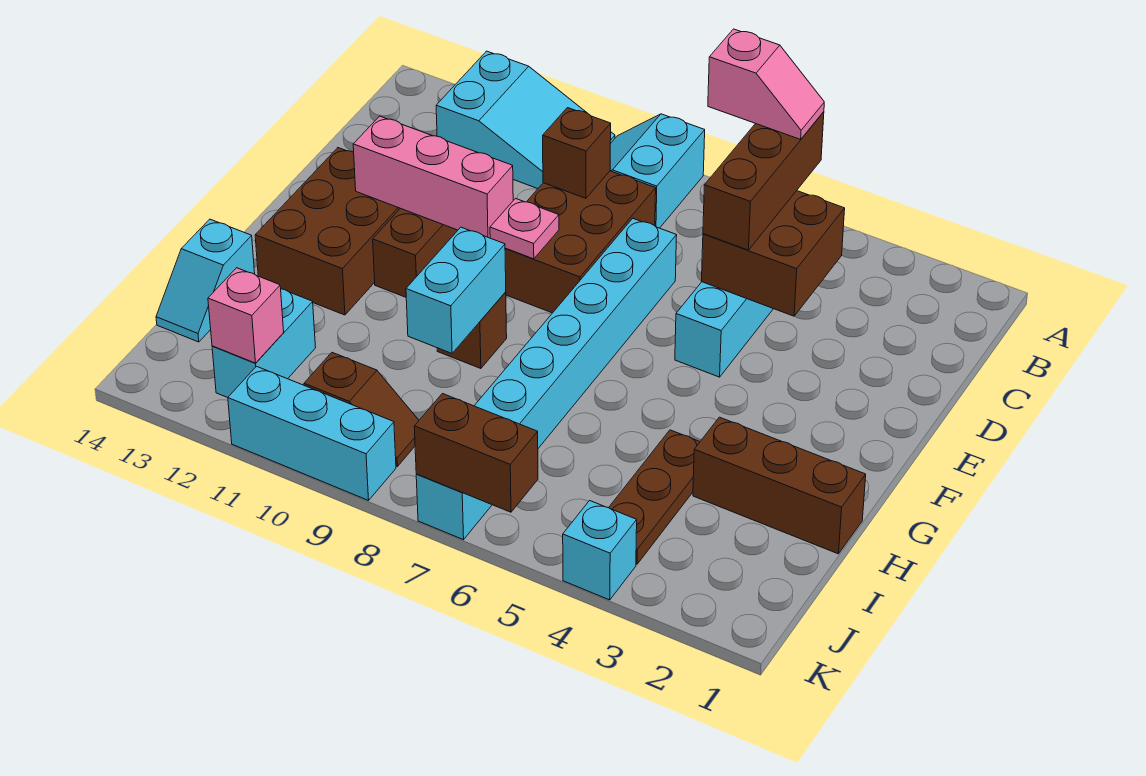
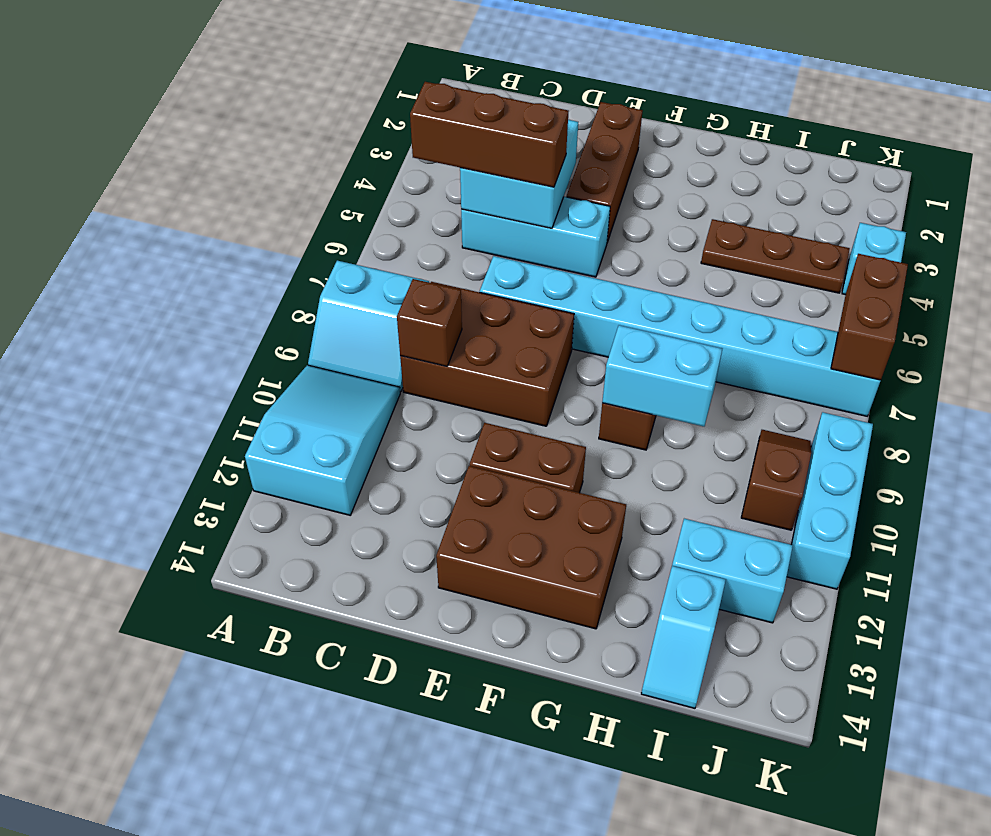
pink slope B5:B6 level 4 top 6 -> none
brown brick C4:D5 level 2 -> cyan brick C4:D5 level 2
pink plate E9 level 2 -> none
pink brick E10:E12 level 2 -> none
brown brick H1:H3 level 1 -> brown brick E2:E4 level 1
cyan slope H14:I14 level 1 top H -> cyan slope I13:I14 level 1 top 13
pink brick J12 level 2 -> none

